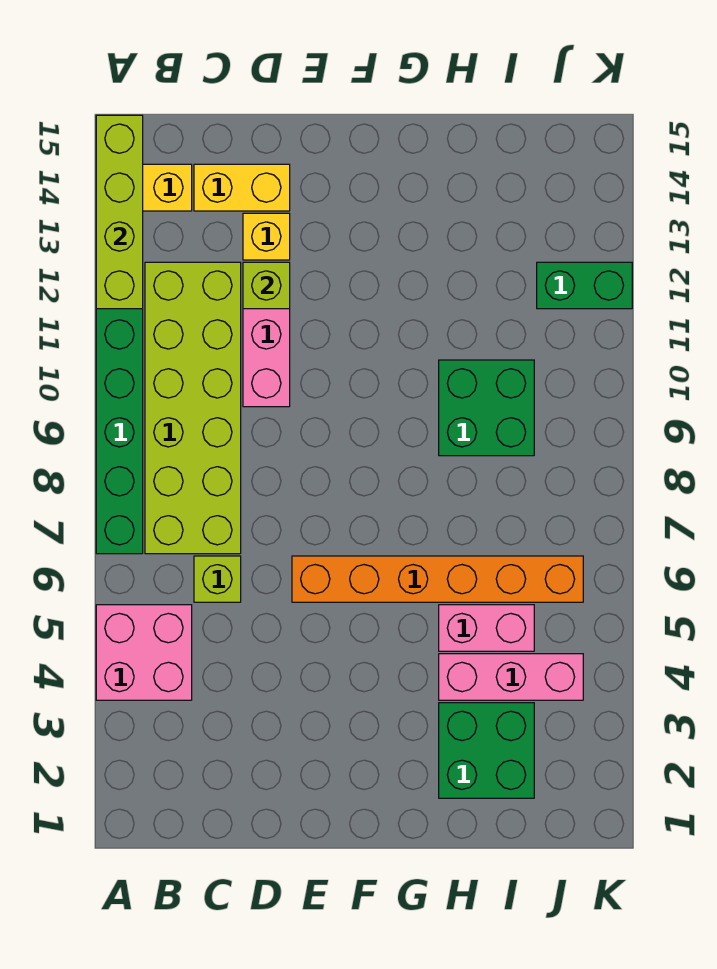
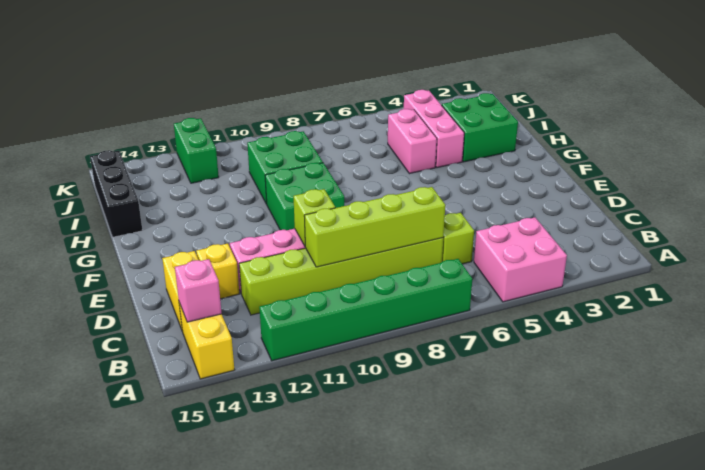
lime brick A12:A15 level 2 -> lime brick C7:C10 level 2
lime brick B7:C12 level 1 -> lime brick C7:C12 level 1
none -> pink brick B14 level 2
lime brick D12 level 2 -> lime brick D10 level 2
orange brick E6:J6 level 1 -> none
none -> green brick F9:G10 level 1
none -> black brick H15:J15 level 1

